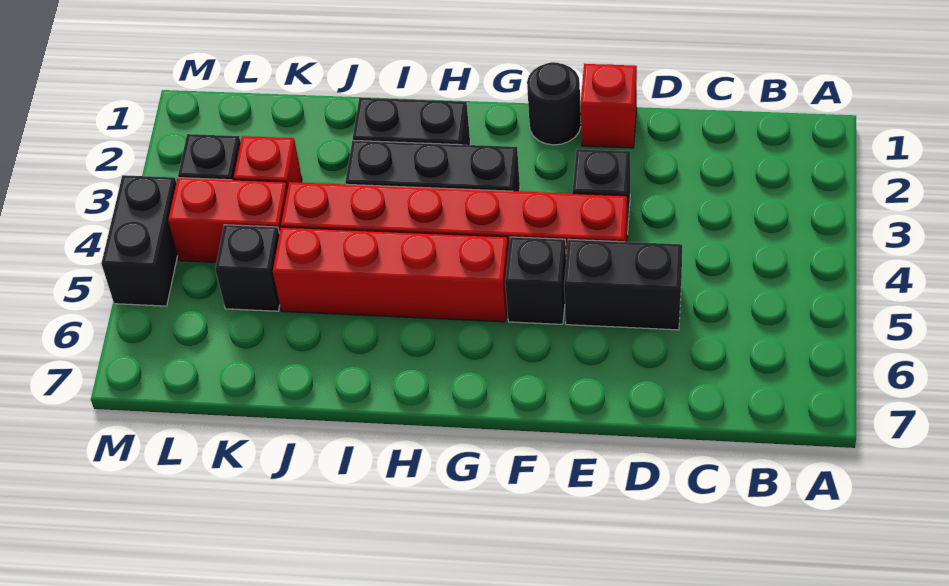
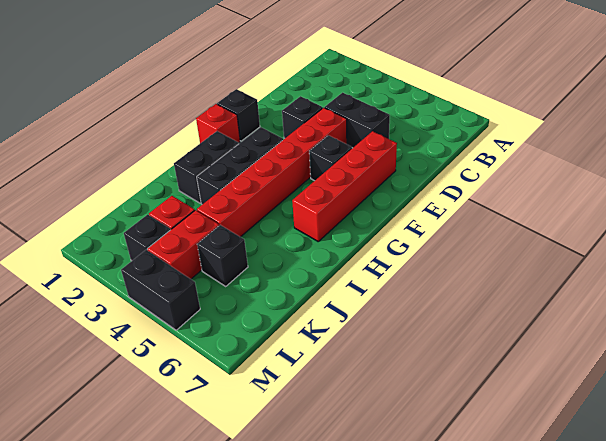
black brick D5:E5 level 1 -> black brick D4:D5 level 1
red brick E1 level 1 -> red brick G1 level 1
black round brick F1 level 1 -> black brick F1 level 1
red brick G5:J5 level 1 -> red brick E6:H6 level 1

